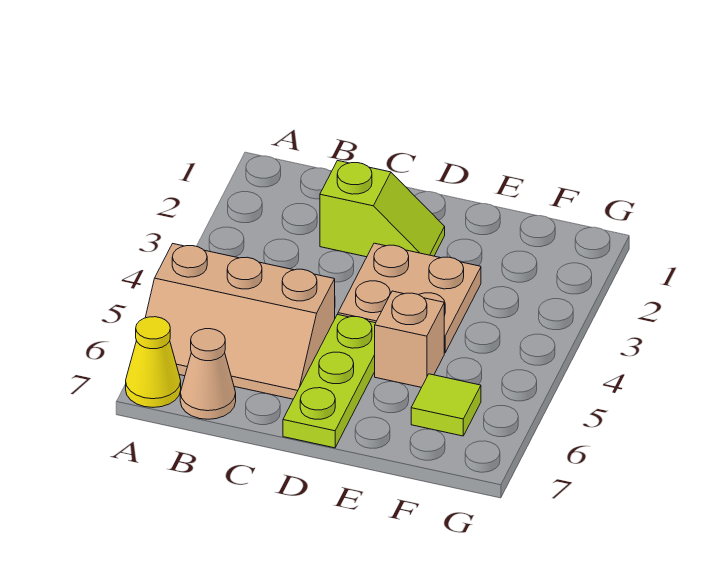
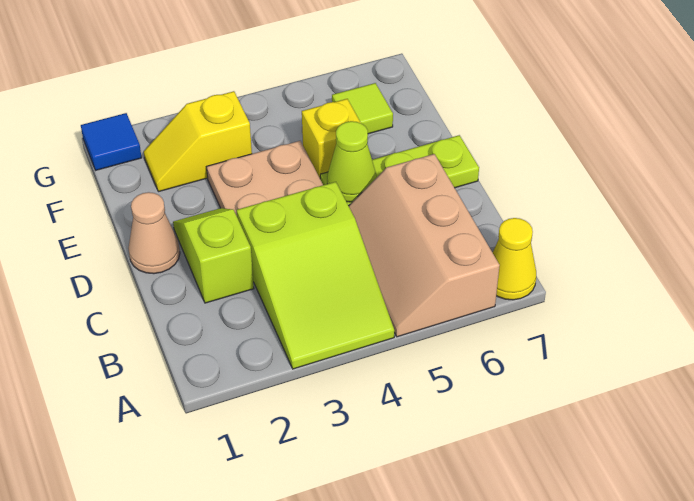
none -> lime slope A3:C4 level 1 top C
tan slope A5:C6 level 1 top 5 -> tan slope A5:C6 level 1 top 6
tan cone B7 level 1 -> tan cone D1 level 1
none -> lime cone D5 level 2
tan brick E5 level 1 -> yellow brick E5 level 1
none -> yellow slope F2:F3 level 1 top 3
none -> blue tile G1 level 1

